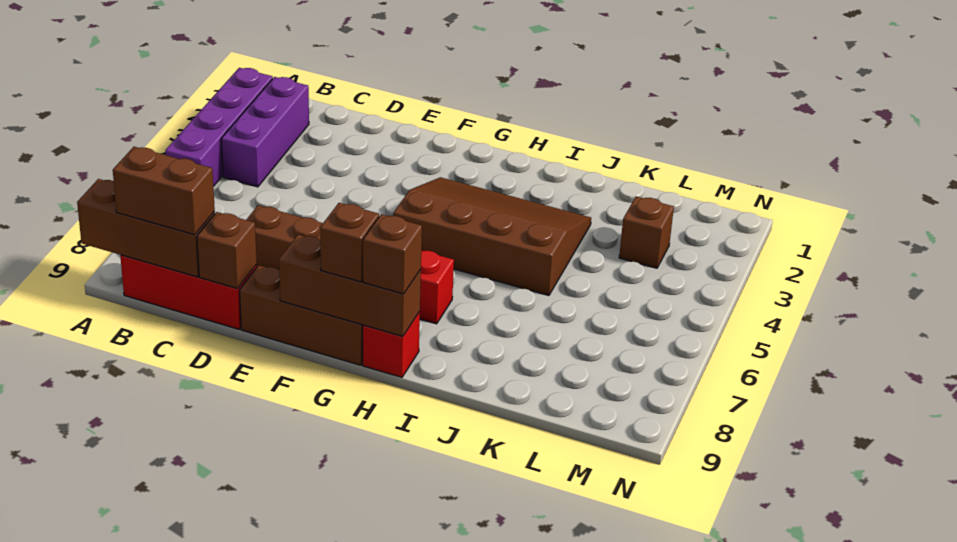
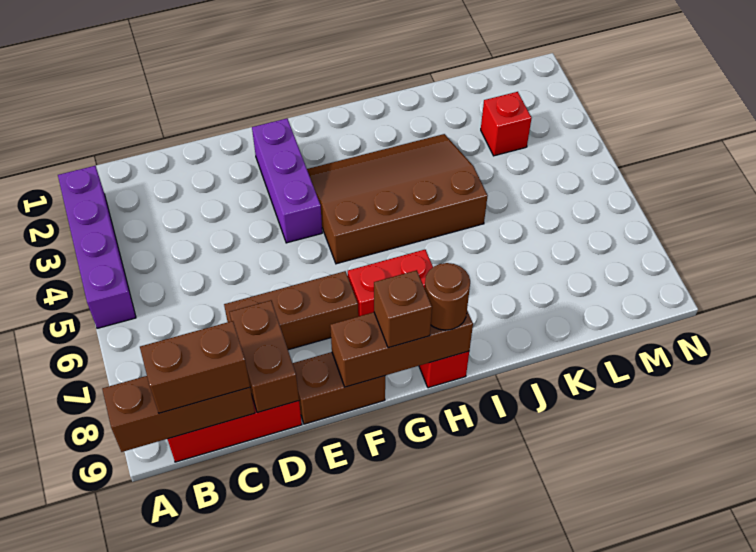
purple brick B2:B4 level 1 -> purple brick F2:F4 level 1
brown brick D9 level 2 -> brown brick D8:D9 level 2
brown brick E9:G9 level 1 -> brown brick E9:F9 level 1
brown brick H9 level 3 -> brown round brick H9 level 3
brown brick L3 level 1 -> red brick L3 level 1

